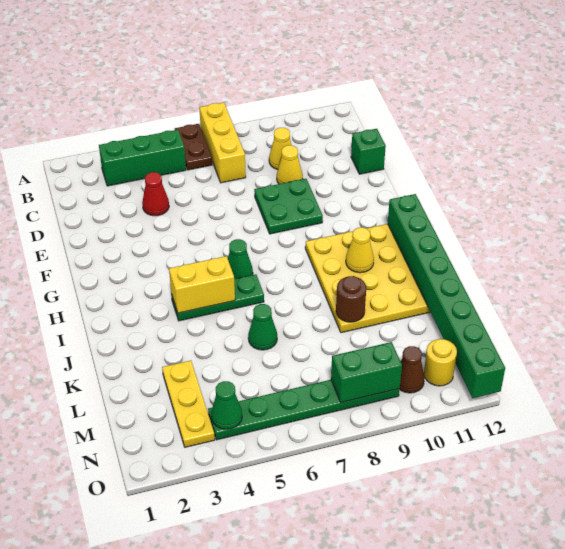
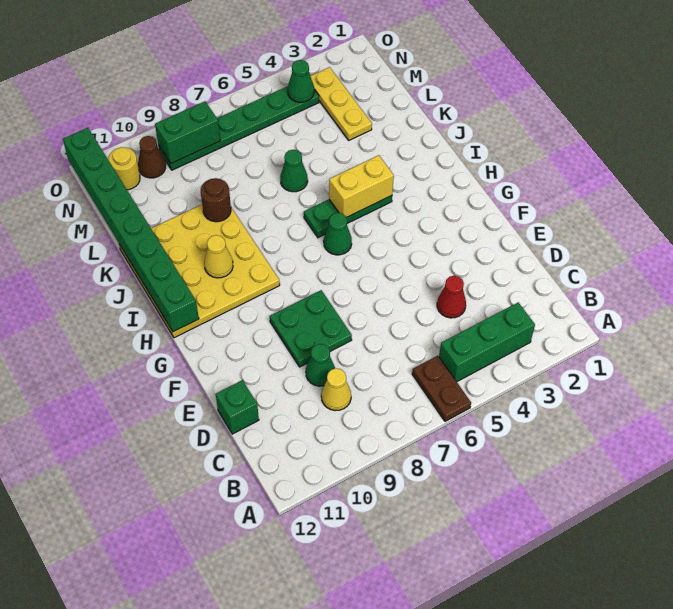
yellow brick A7:C7 level 1 -> none
yellow cone D9 level 1 -> green cone D9 level 1

